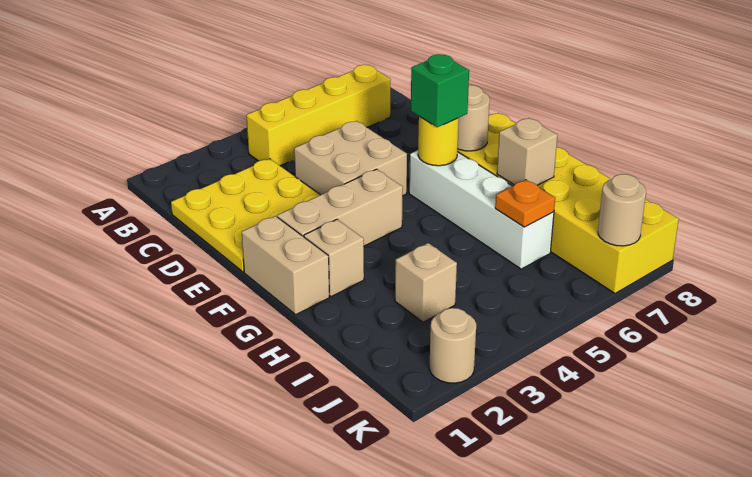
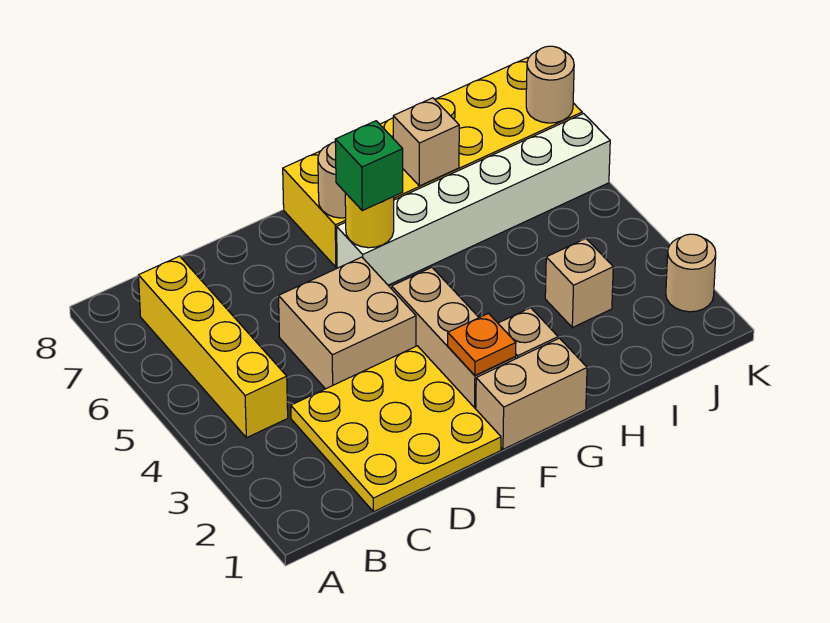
white brick F6:I6 level 1 -> white brick F6:K6 level 1
orange plate I6 level 2 -> orange plate F2 level 2

